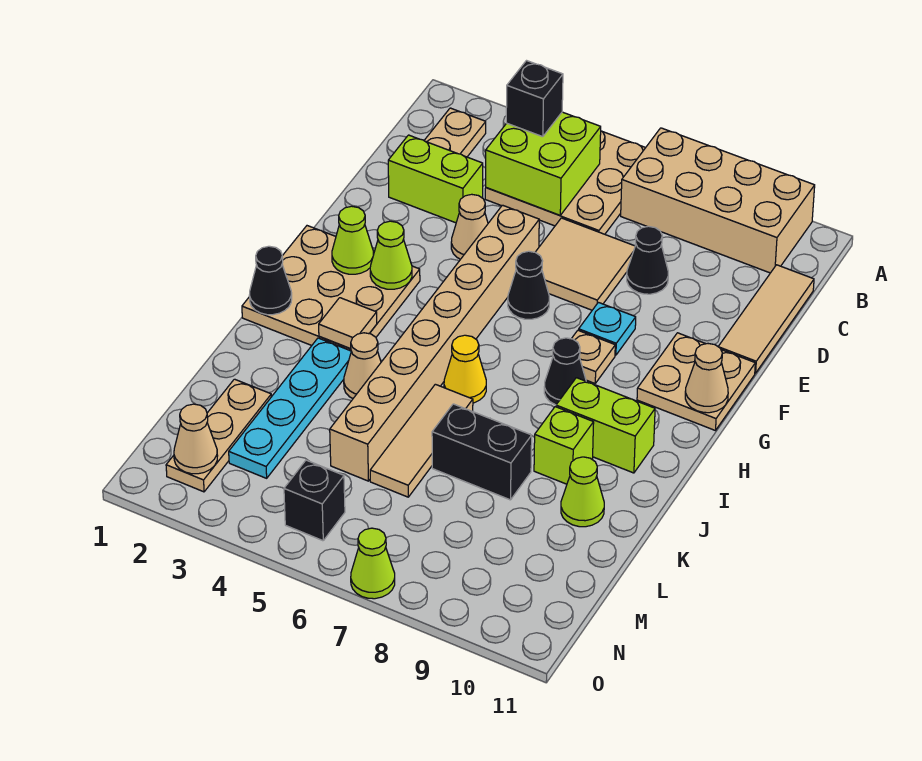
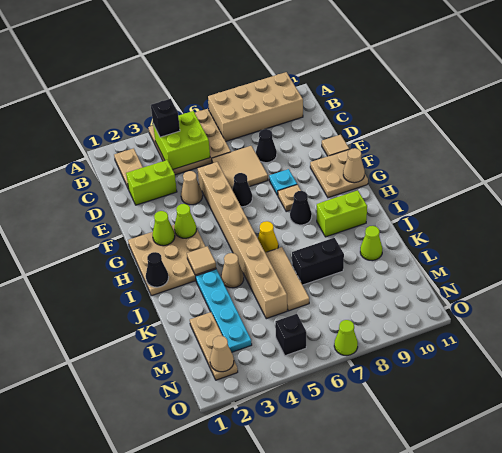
tan tile C11:E11 level 1 -> tan tile E11 level 1
lime brick J9 level 1 -> none

